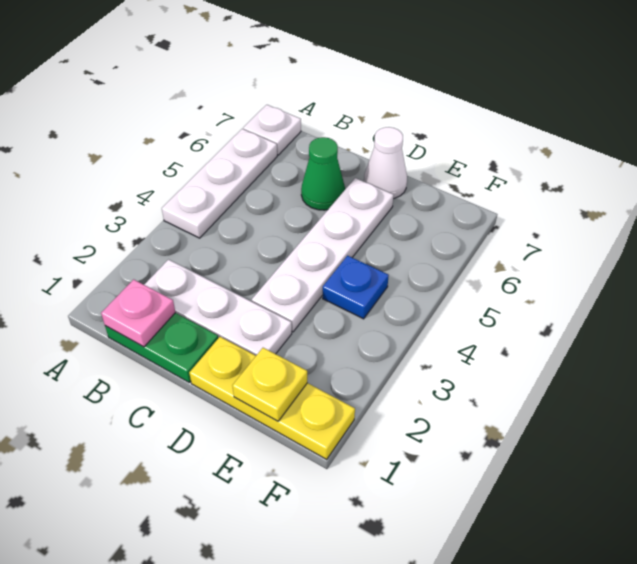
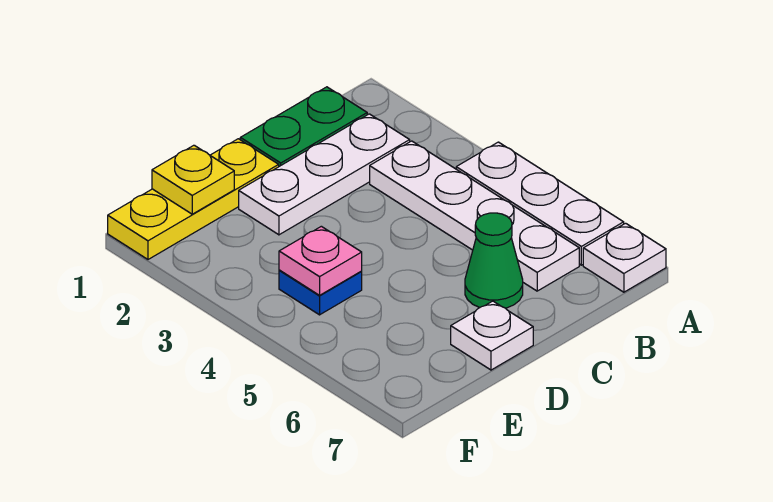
pink plate B1 level 2 -> pink plate E4 level 2
white plate D3:D6 level 1 -> white plate B3:B6 level 1
white cone D7 level 1 -> white plate D7 level 1

